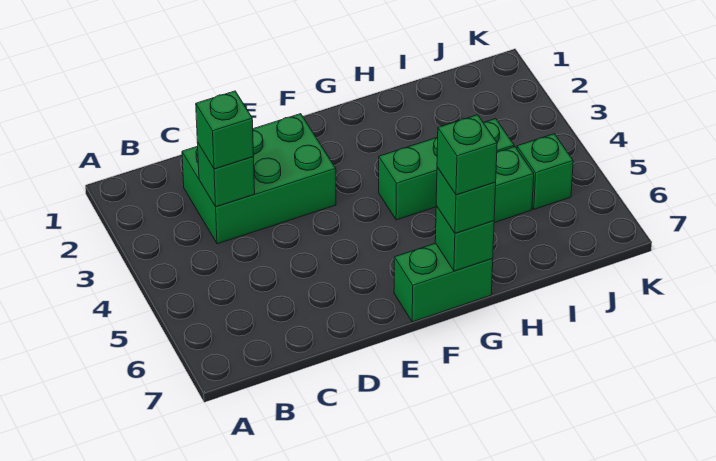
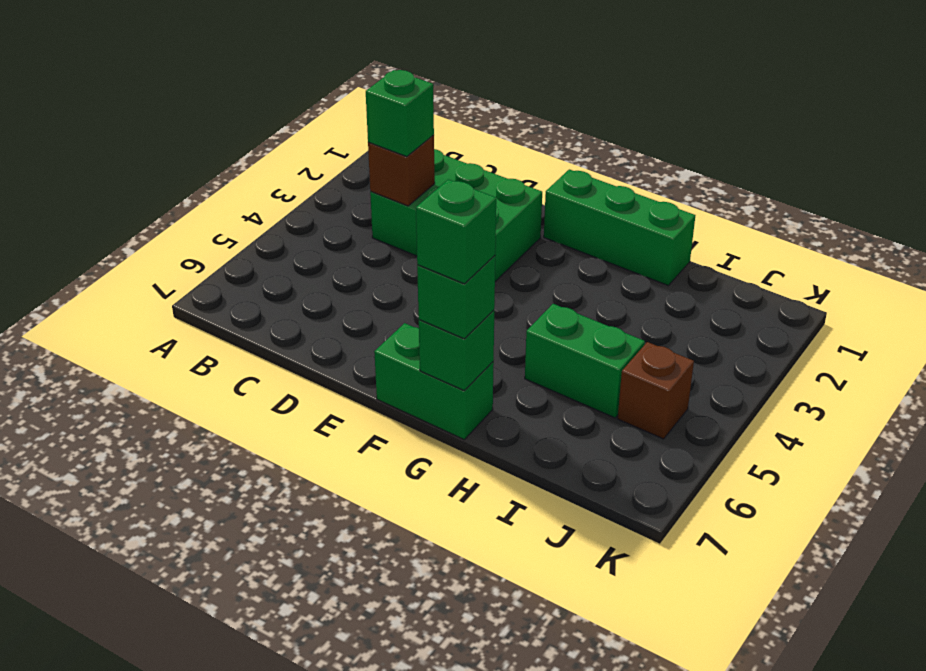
green brick C3 level 2 -> brown brick C3 level 2
green brick G4:I4 level 1 -> green brick F1:H1 level 1
green brick J5 level 1 -> brown brick J5 level 1

